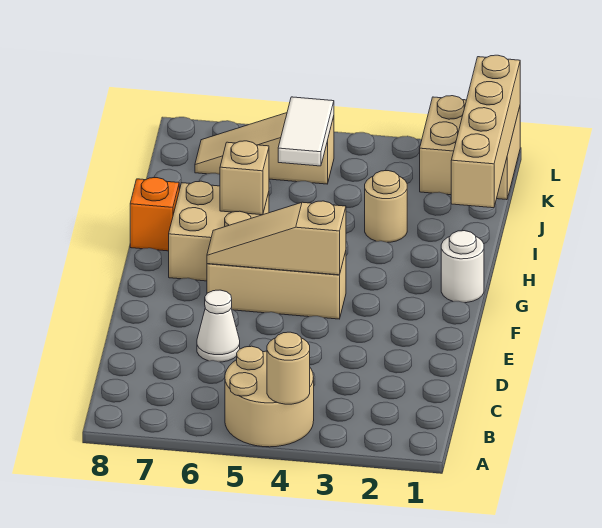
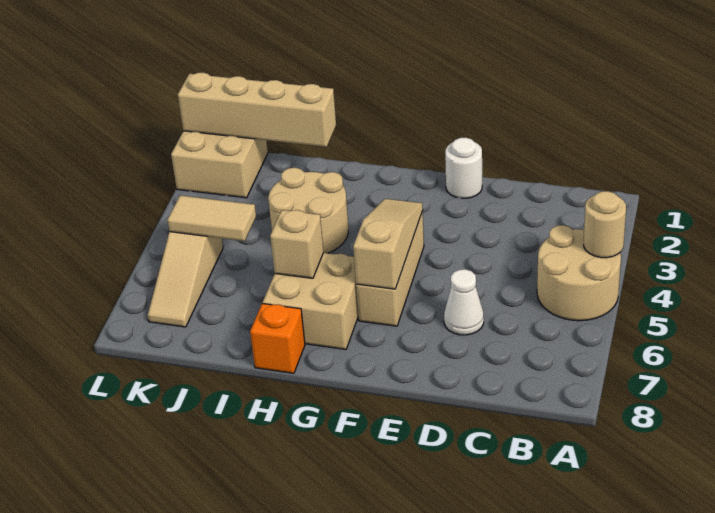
tan slope F4:F6 level 2 top 4 -> tan slope F4:F6 level 2 top 6
white round brick G1 level 1 -> white round brick E1 level 1
tan round brick I3 level 1 -> tan round brick H3:I4 level 1
white tile J5:K5 level 2 -> tan tile J5:K5 level 2

